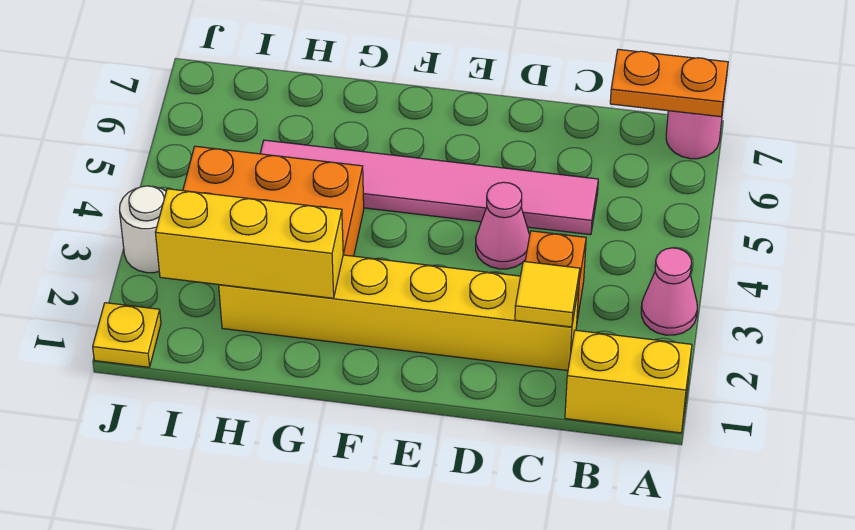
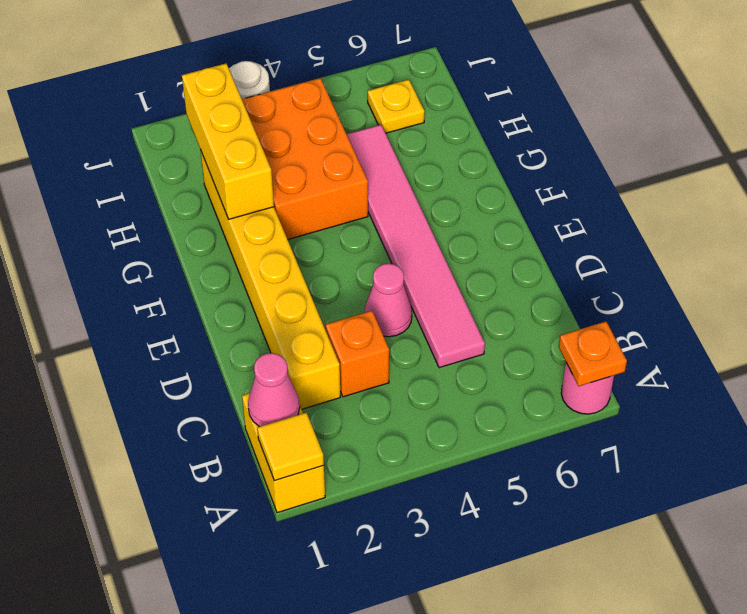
pink cone A3 level 1 -> pink cone B1 level 2
orange plate A7:B7 level 2 -> orange plate A7 level 2
yellow tile C2 level 2 -> yellow tile A1 level 2
yellow plate J1 level 1 -> yellow plate I6 level 1

